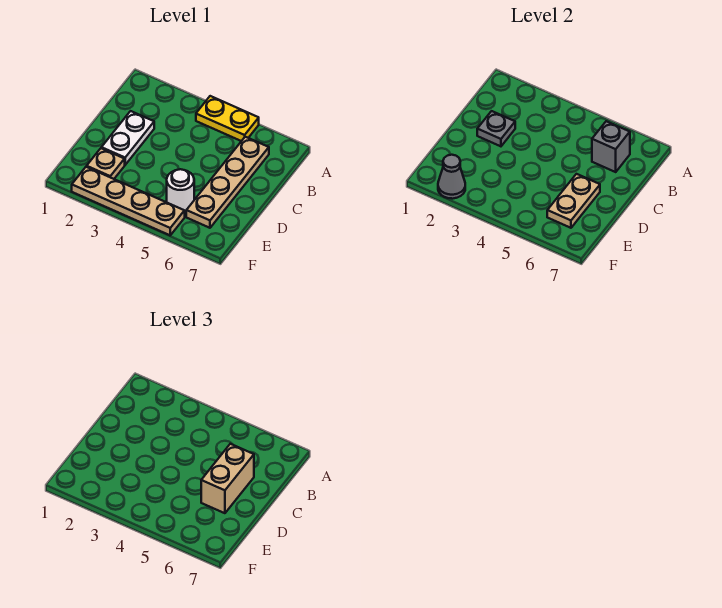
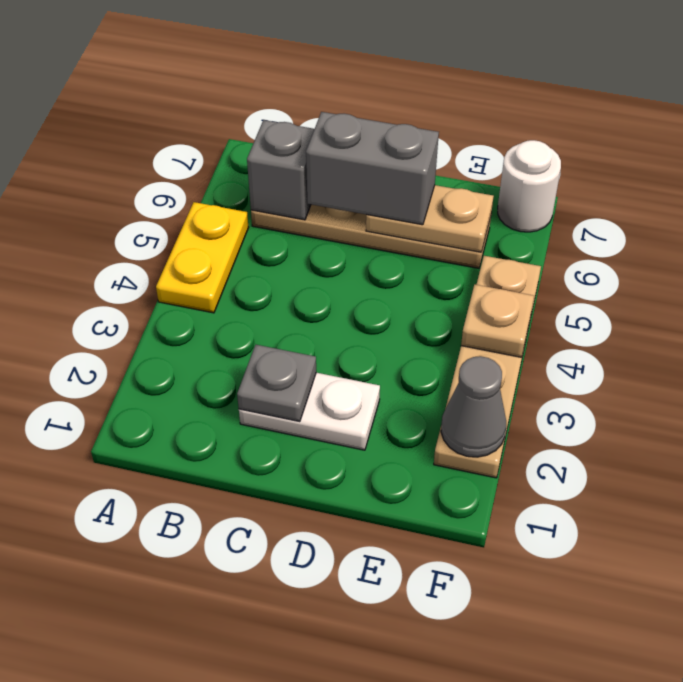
tan brick C6:D6 level 3 -> grey brick C6:D6 level 3
tan plate E2 level 1 -> tan plate F4 level 2
white round brick E5 level 1 -> white round brick F7 level 1

